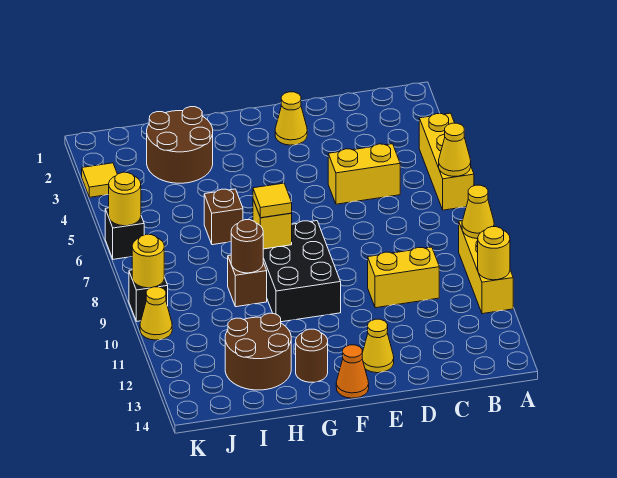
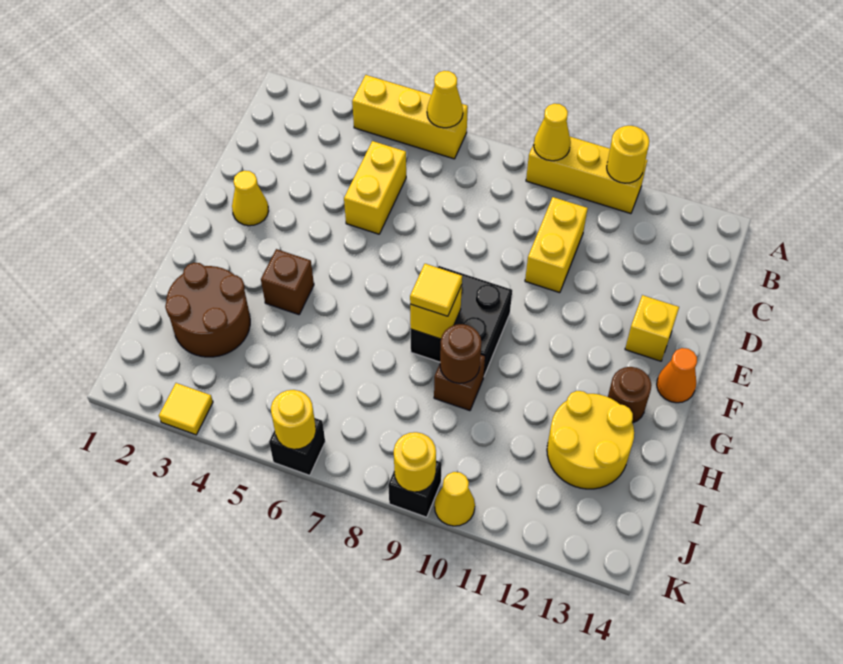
yellow cone E13 level 1 -> yellow brick E13 level 1
black brick F8:G10 level 1 -> black brick F8:G9 level 1
brown brick H6 level 1 -> brown brick G4 level 1
brown round brick H12:I13 level 1 -> yellow round brick H12:I13 level 1

